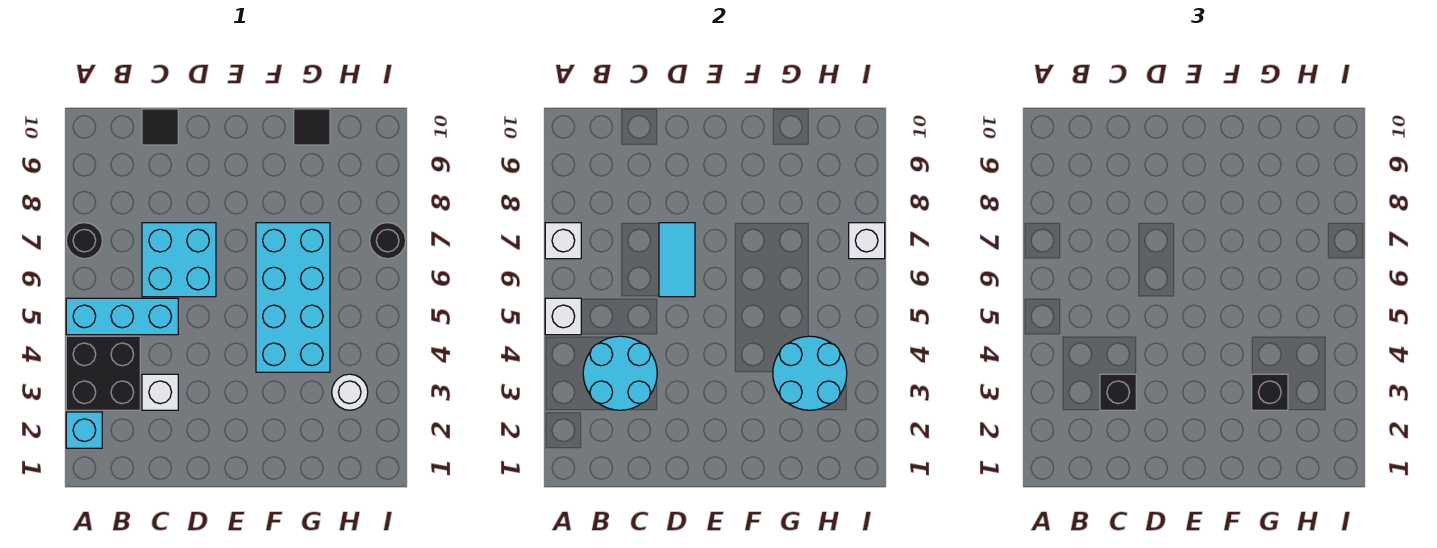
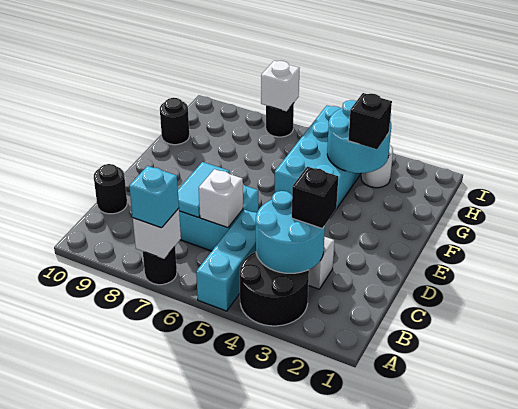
cyan brick A2 level 1 -> cyan brick A7 level 3
black brick A3:B4 level 1 -> black round brick A3:B4 level 1
white brick A5 level 2 -> white brick C6 level 2
black tile C10 level 1 -> black round brick C10 level 1
cyan tile D6:D7 level 2 -> cyan tile C7:D7 level 2
cyan brick F4:G7 level 1 -> cyan brick F4:I5 level 1
black tile G10 level 1 -> black round brick G10 level 1

